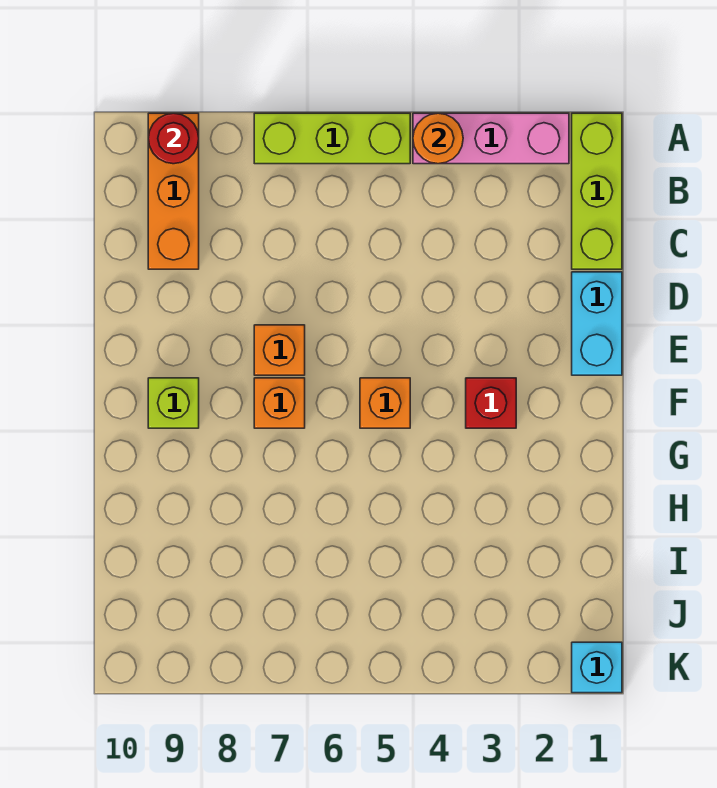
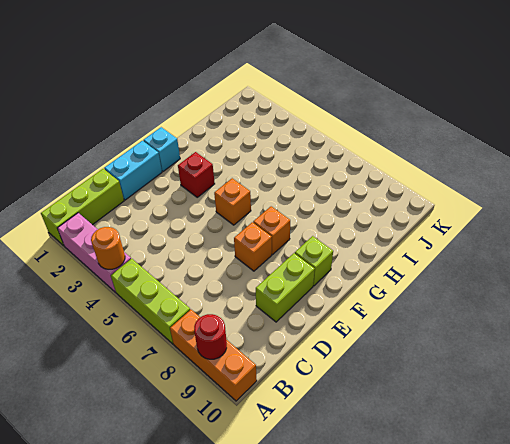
orange brick A9:C9 level 1 -> orange brick A8:A10 level 1
none -> lime brick D9:E9 level 1
cyan brick K1 level 1 -> cyan brick F1 level 1

